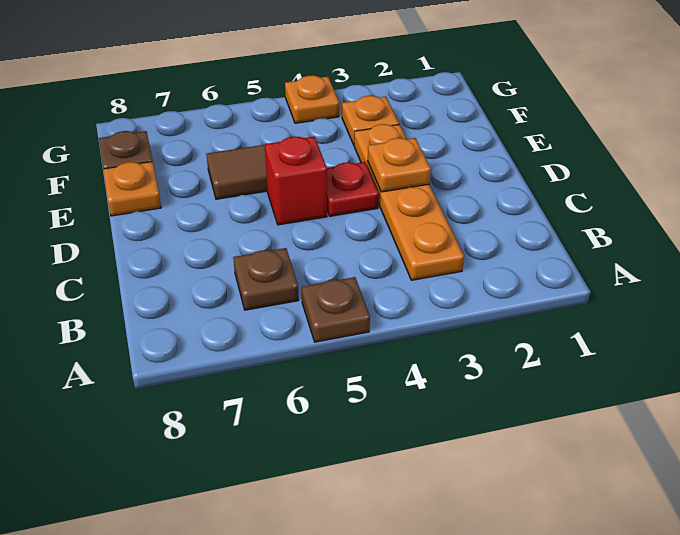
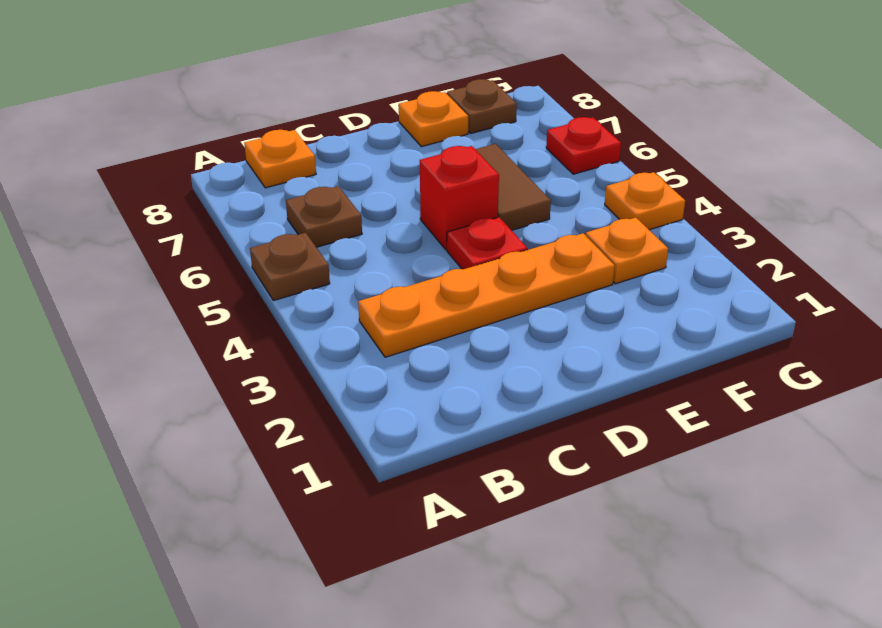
orange plate D3 level 2 -> orange plate B8 level 1
none -> red plate G6 level 1

